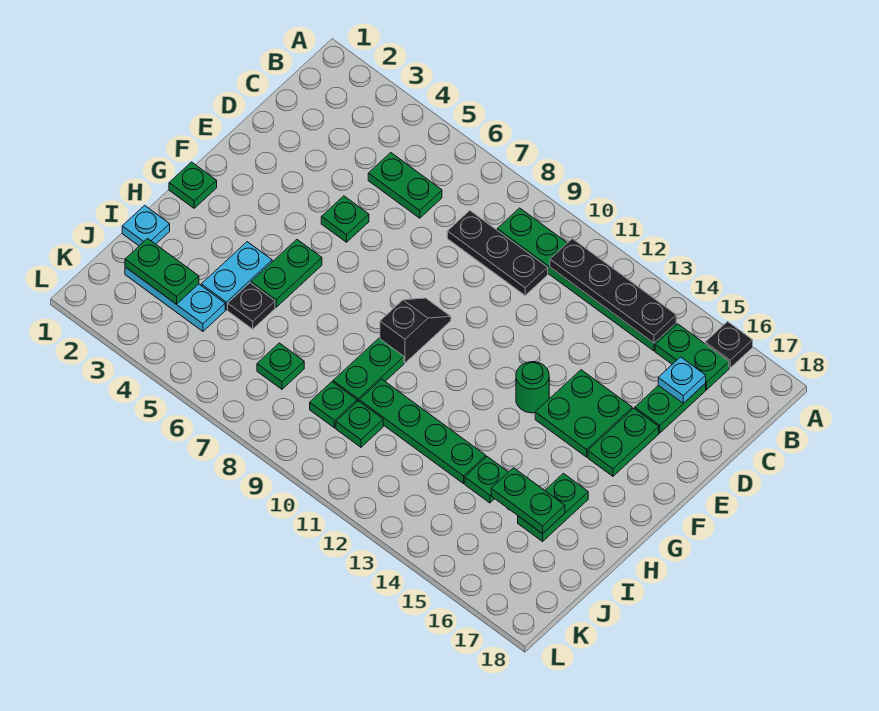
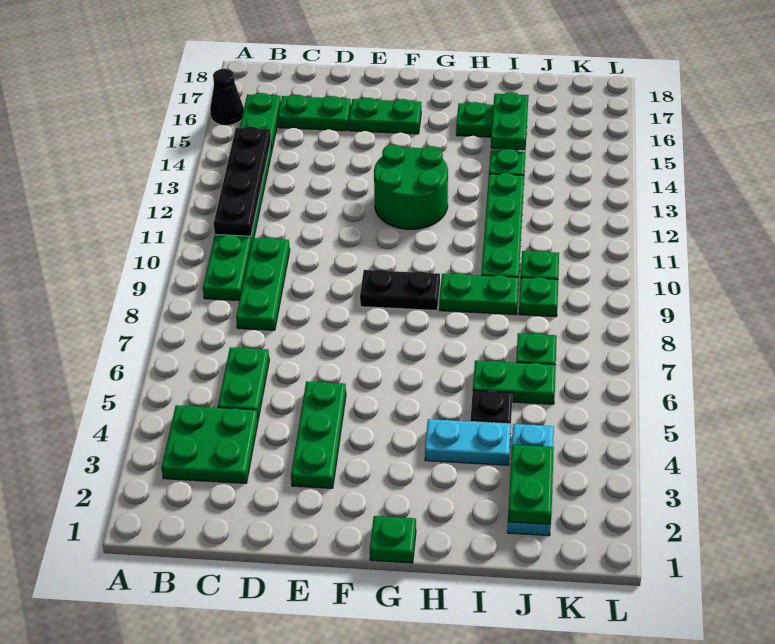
black plate A16 level 1 -> black cone A16 level 1
black plate C8:C10 level 1 -> green plate C8:C10 level 1
cyan plate C16 level 2 -> none
green plate E5 level 1 -> green plate E3:E5 level 1
green plate E14:F15 level 1 -> green plate B3:C4 level 1
black slope F9:G9 level 1 top G -> black plate F9:G9 level 1
green round brick F13 level 1 -> green round brick F12:G13 level 1
green plate G5:H5 level 1 -> green plate I6:J6 level 1
cyan plate I1 level 1 -> none

